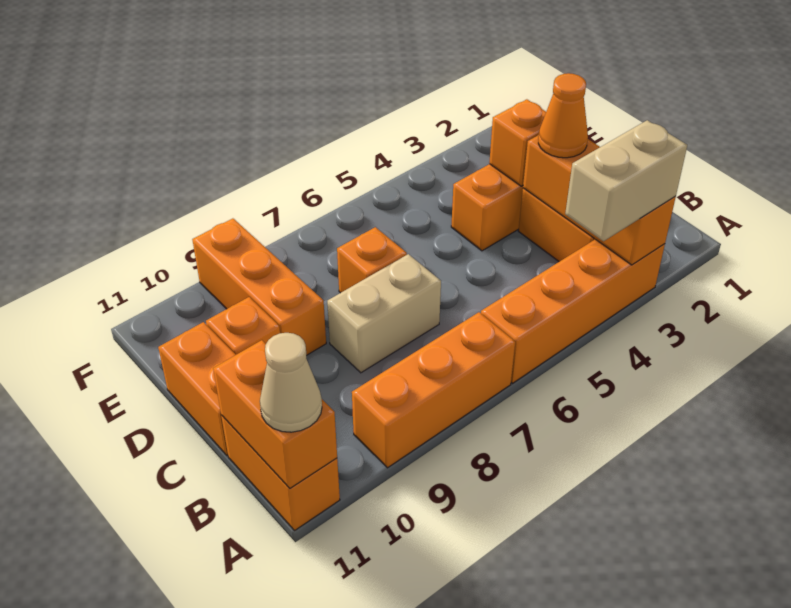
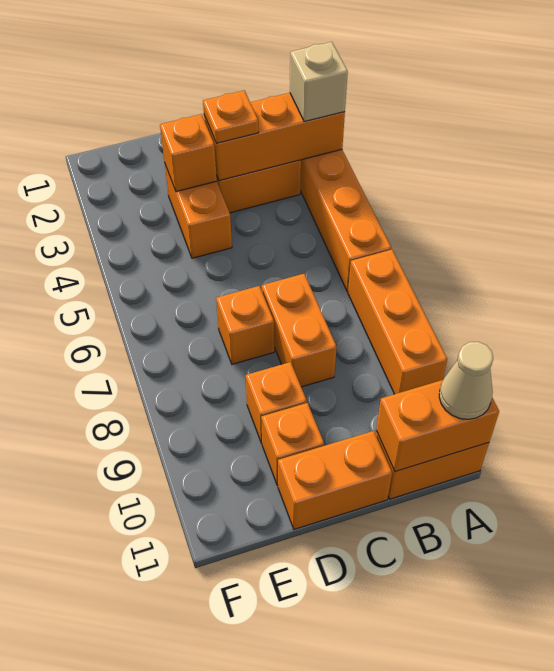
tan brick A3:A4 level 3 -> tan brick A3 level 3
orange cone C3 level 3 -> orange plate C3 level 3
tan brick C7:C8 level 1 -> orange brick C7:C8 level 1
orange brick D9:F9 level 1 -> orange brick D9 level 1

